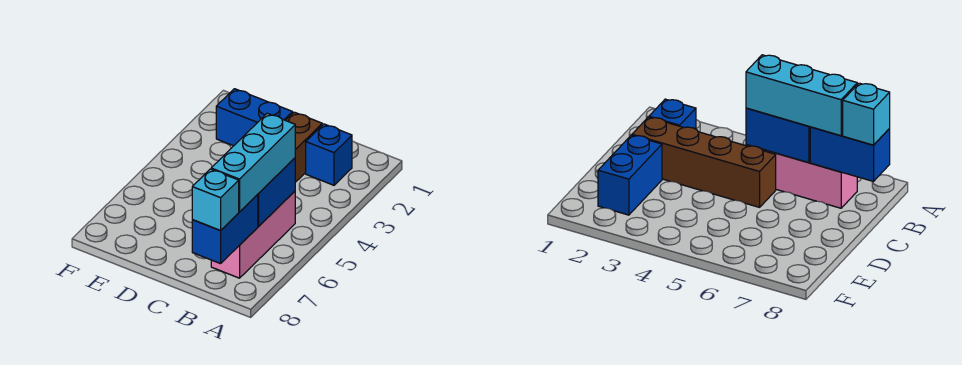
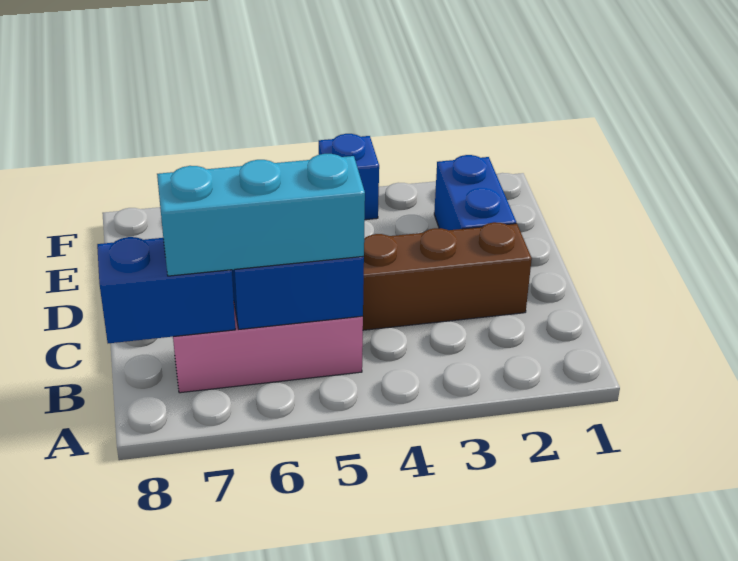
blue brick B2 level 1 -> blue brick F4 level 1
cyan brick B8 level 3 -> none

